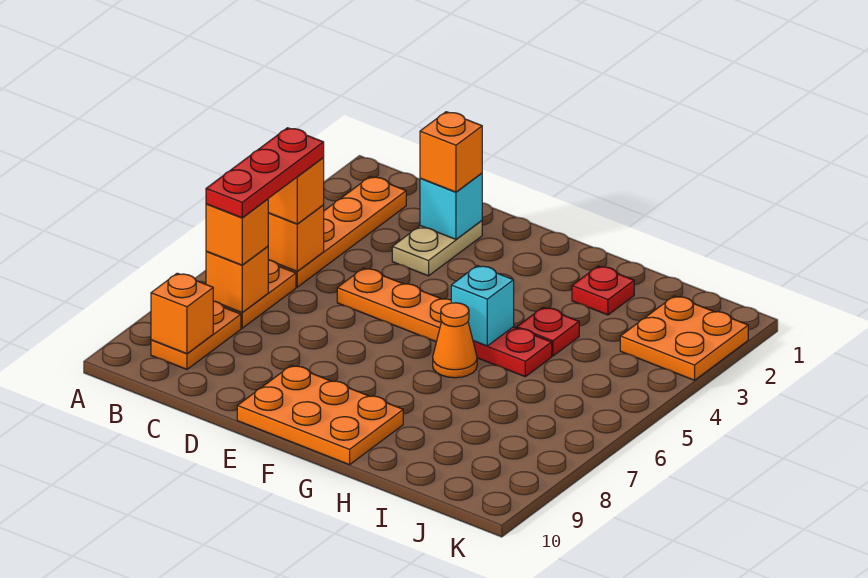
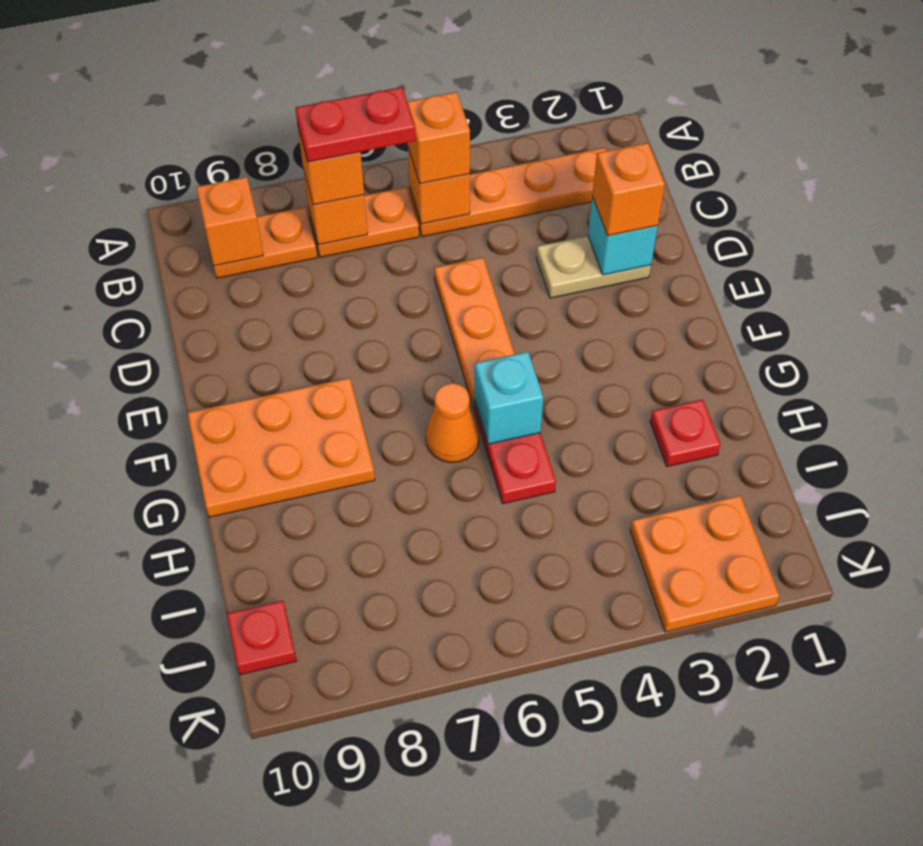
red plate B5:B7 level 4 -> red plate B6:B7 level 4
orange plate E9:G10 level 1 -> orange plate F8:G10 level 1
red plate H4 level 1 -> red plate J10 level 1

